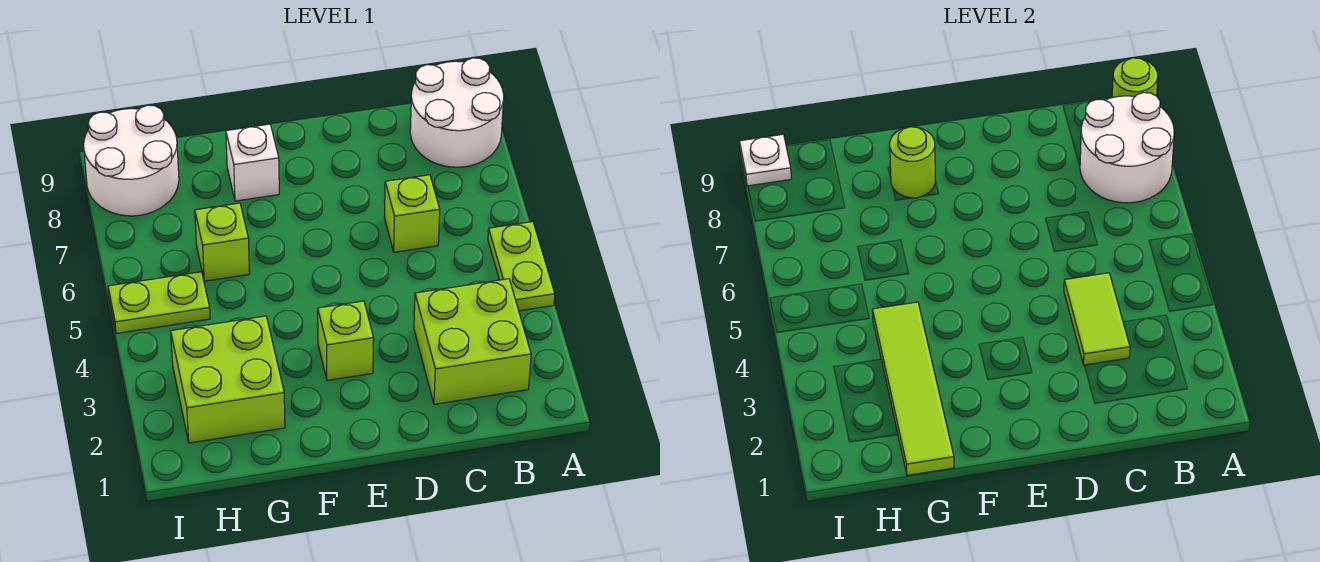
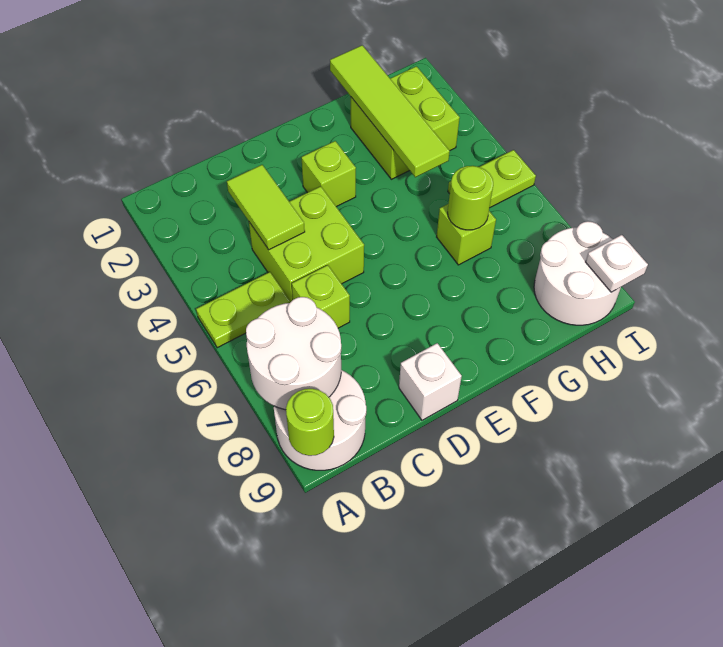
lime plate A4:A5 level 1 -> lime plate A5:B5 level 1
lime brick B2:C3 level 1 -> lime brick C4:D5 level 1
white brick F8 level 1 -> white brick D9 level 1
lime round brick F8 level 2 -> lime round brick G6 level 2

